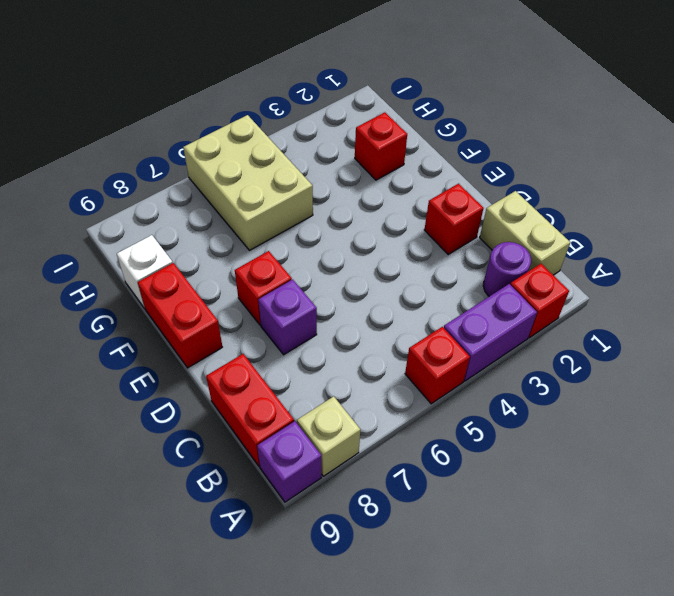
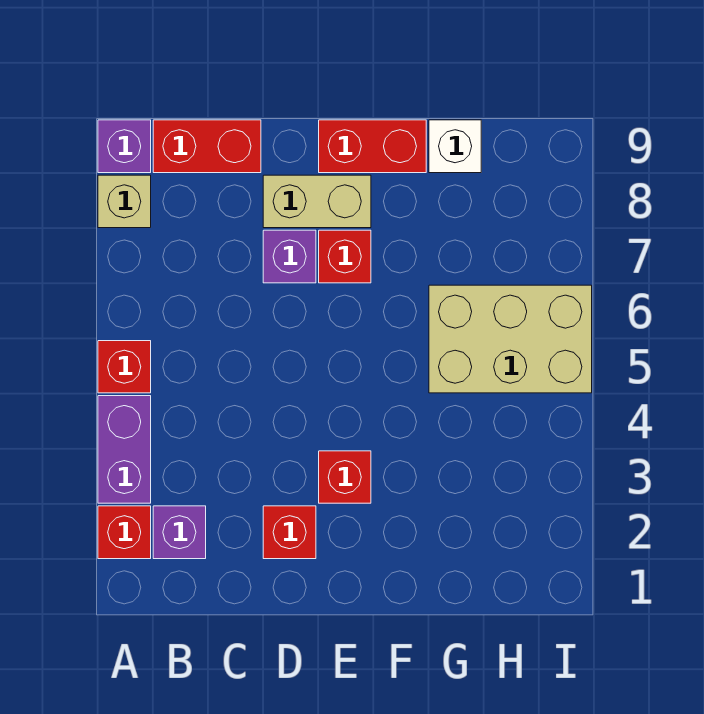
tan brick B1:C1 level 1 -> tan brick D8:E8 level 1
purple round brick B2 level 1 -> purple brick B2 level 1
red brick G2 level 1 -> red brick E3 level 1

